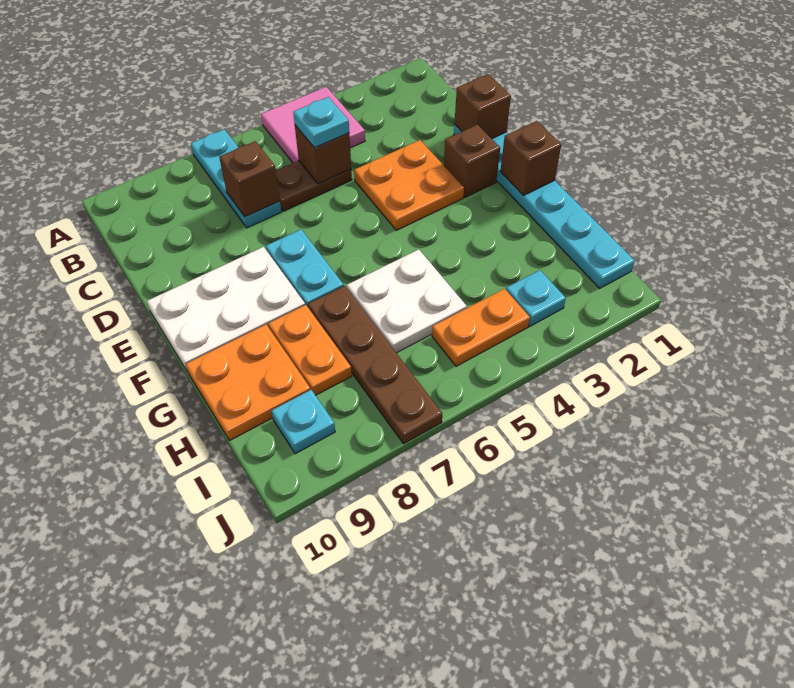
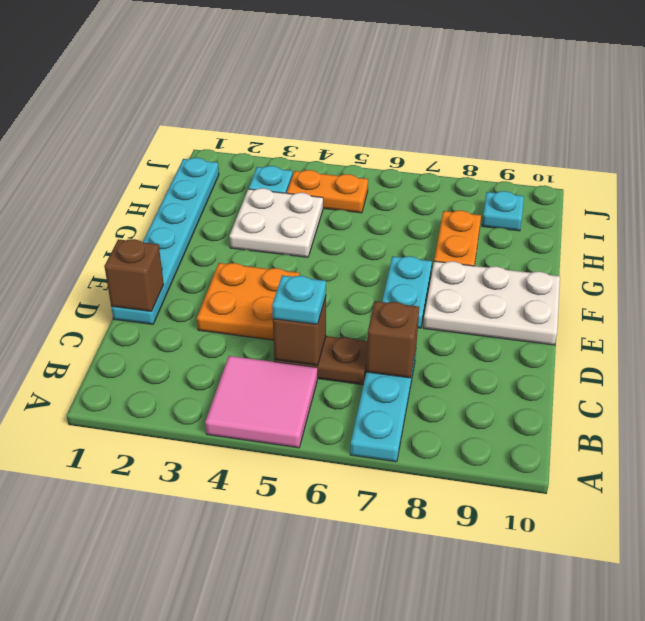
brown brick E2 level 1 -> none
brown brick F1 level 2 -> none
white plate G5:H6 level 1 -> white plate G3:H4 level 1
brown plate G7:J7 level 1 -> none
orange plate G9:H10 level 1 -> none

